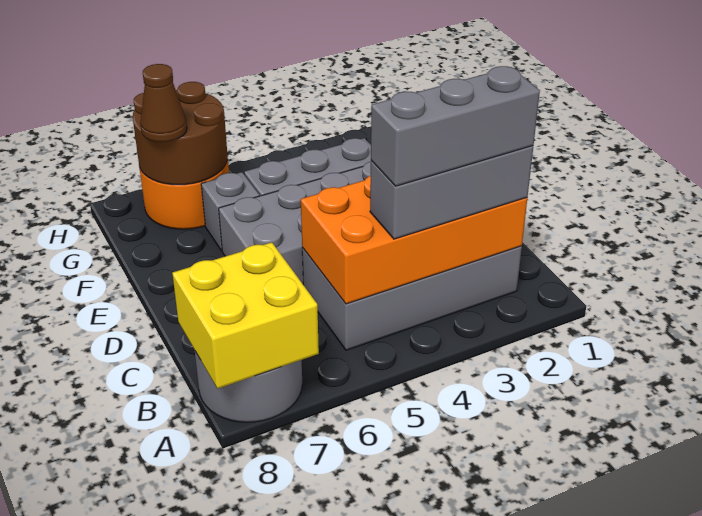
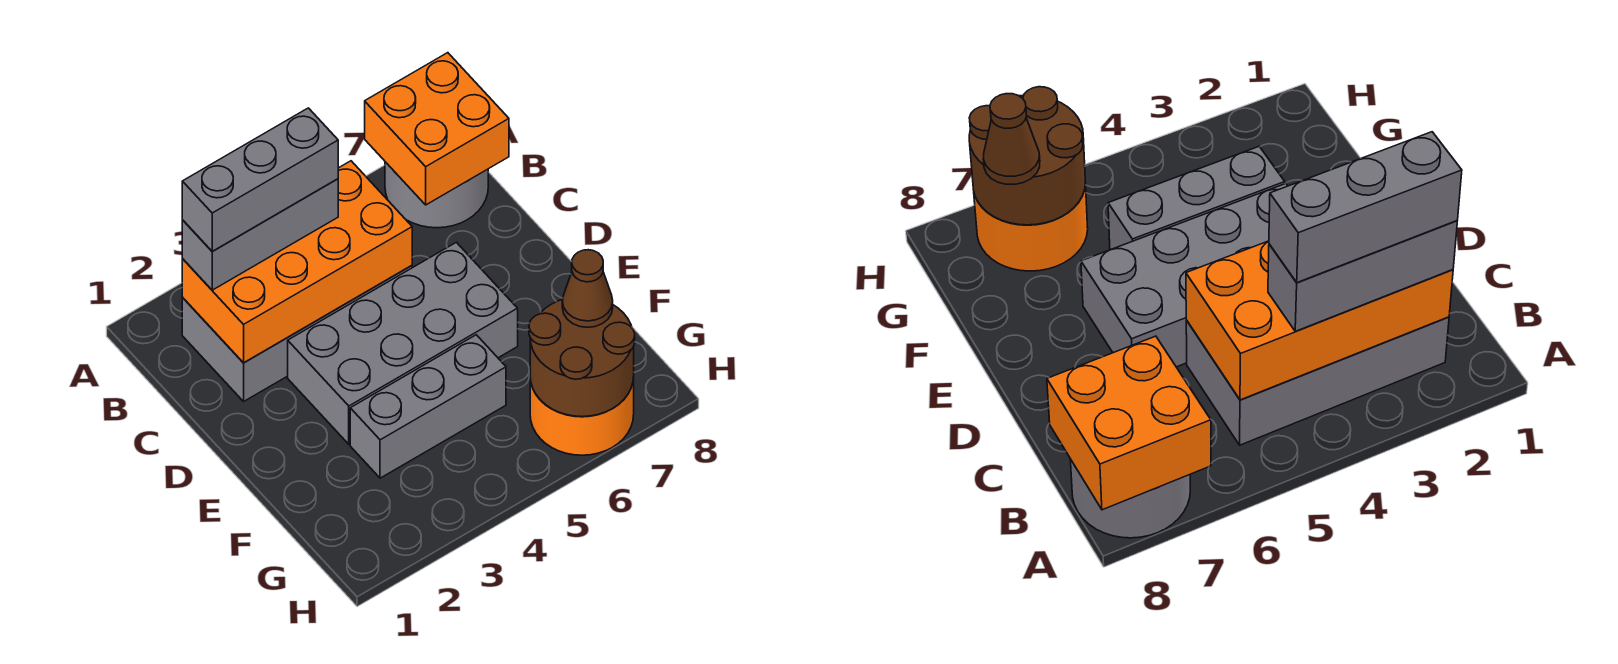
yellow brick A7:B8 level 2 -> orange brick A7:B8 level 2
grey brick F6 level 1 -> none

